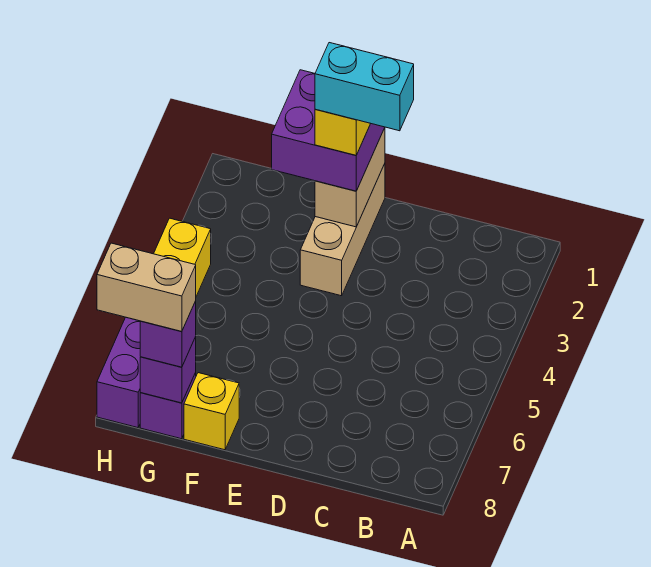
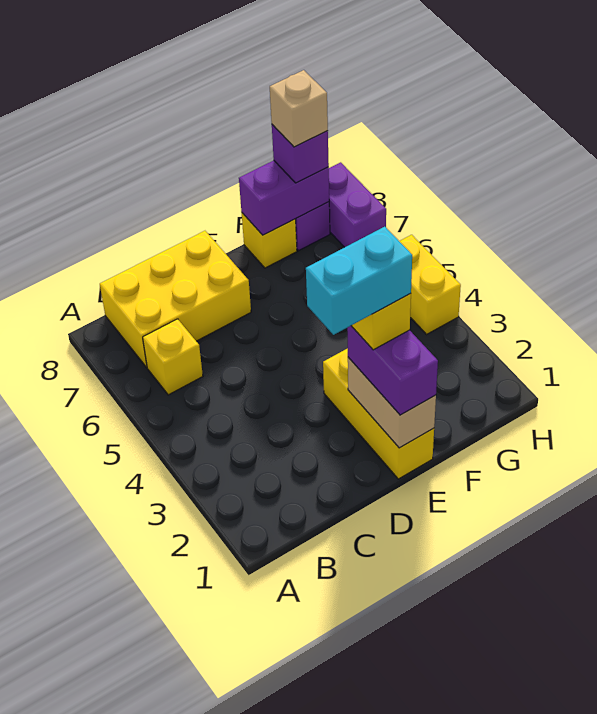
none -> yellow brick B6 level 1
none -> yellow brick B7:D8 level 1
tan brick E1:E3 level 1 -> yellow brick E1:E3 level 1
purple brick E1:F2 level 3 -> purple brick E1:E2 level 3
purple brick G8 level 2 -> purple brick F8:G8 level 2
tan brick G8:H8 level 4 -> tan brick G8 level 4

